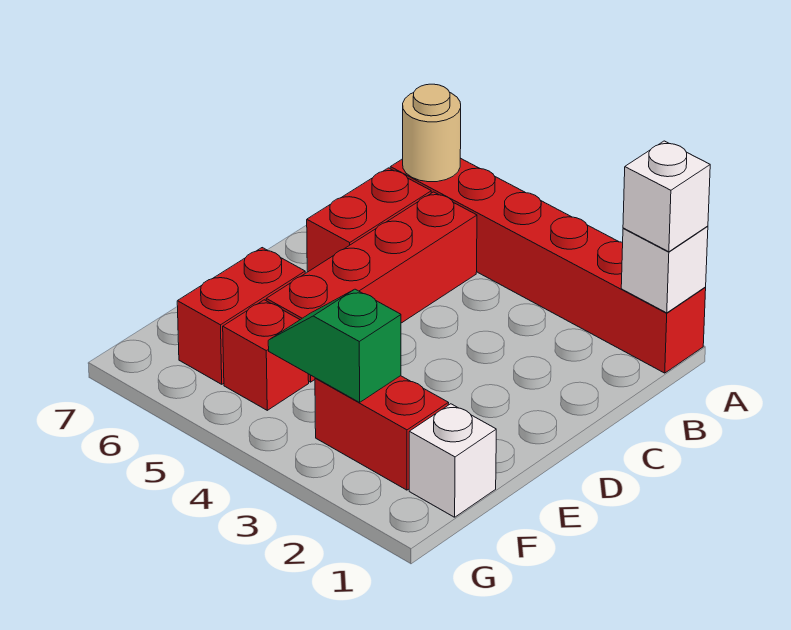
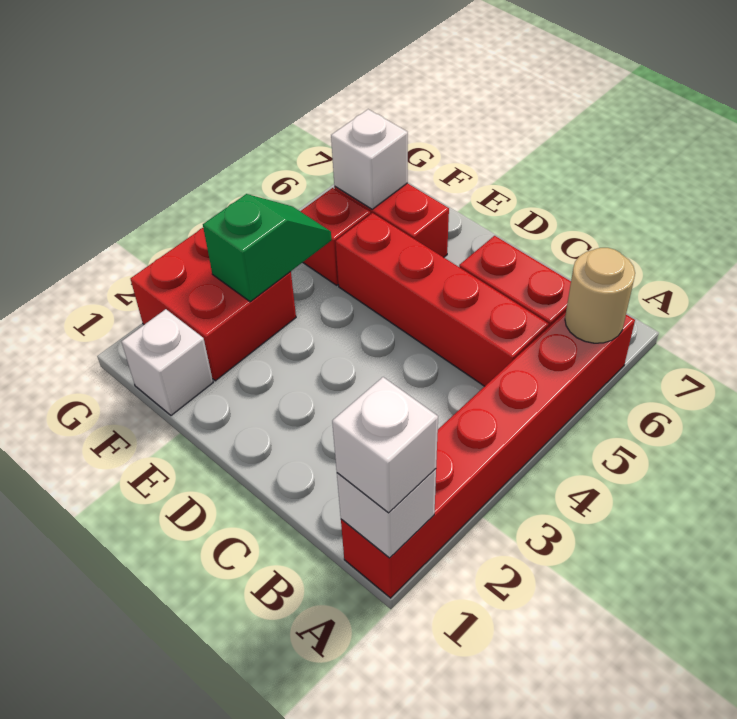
red brick F2:F3 level 1 -> red brick F2:G3 level 1
none -> white brick F6 level 2

